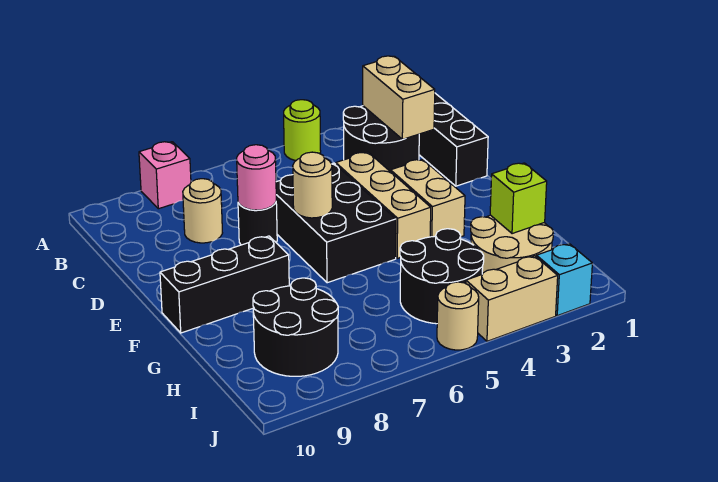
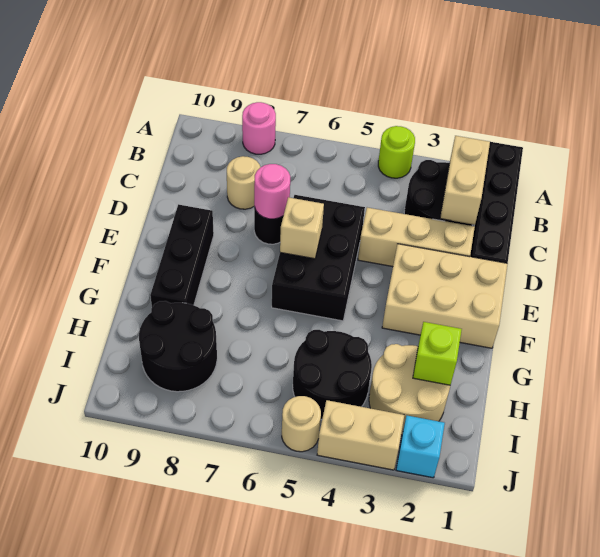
pink brick A8 level 1 -> pink round brick A8 level 1
tan brick D4:F4 level 1 -> tan brick D2:D4 level 1
tan brick E3:F3 level 1 -> tan brick E1:F3 level 1
tan round brick E6 level 2 -> tan brick E6 level 2
black brick F8:F10 level 1 -> black brick E9:G9 level 1

